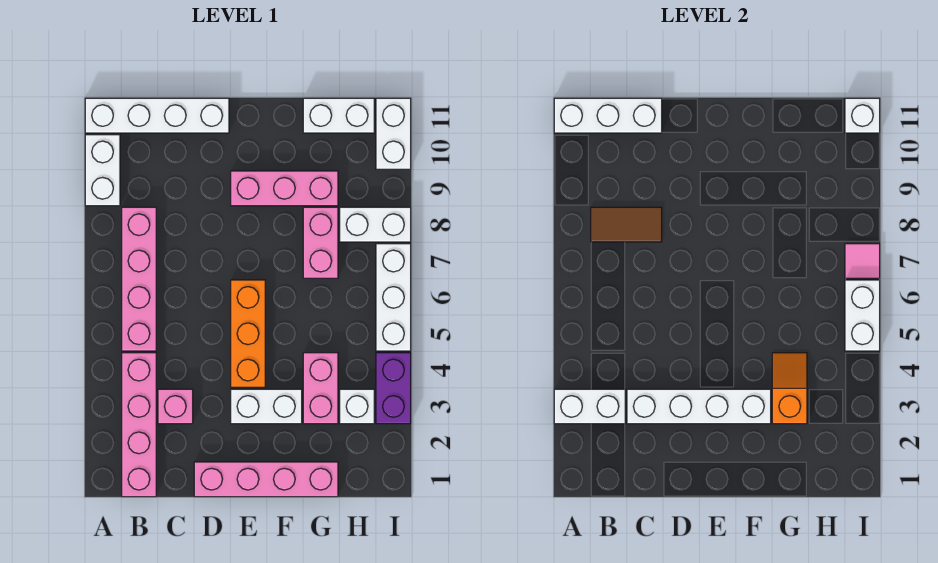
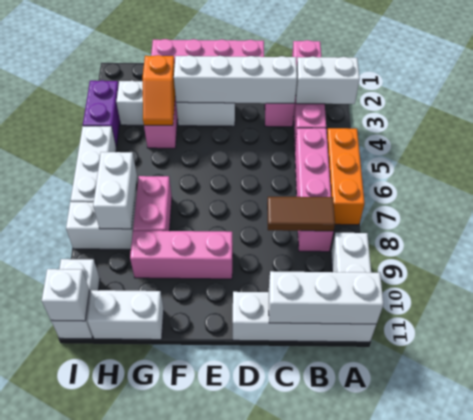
orange brick E4:E6 level 1 -> orange brick A5:A7 level 1
white brick I5:I6 level 2 -> white brick H7:H8 level 2
pink tile I7 level 2 -> none

